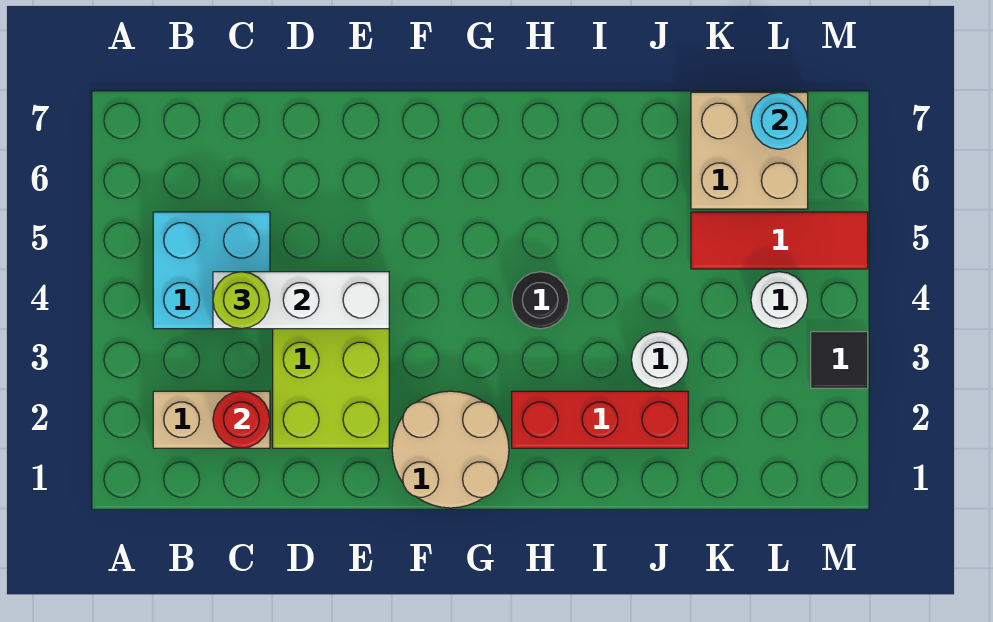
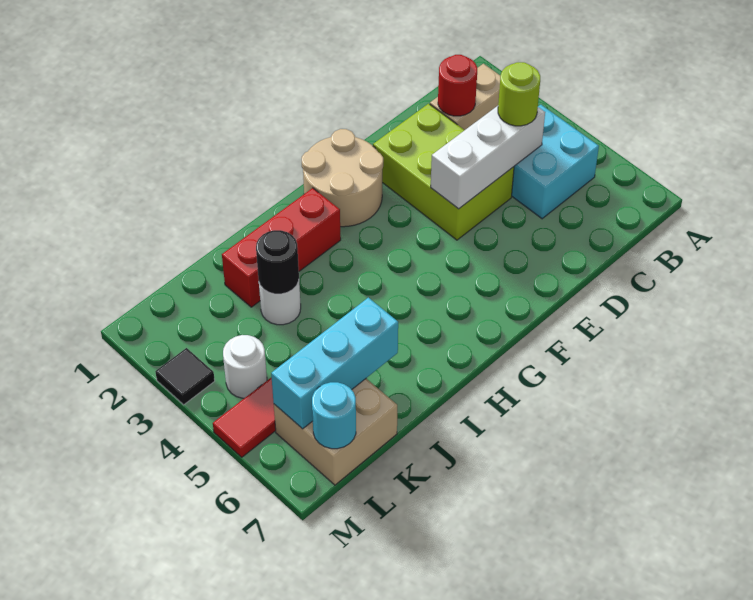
black round brick H4 level 1 -> black round brick J3 level 2
none -> cyan brick J6:L6 level 2

